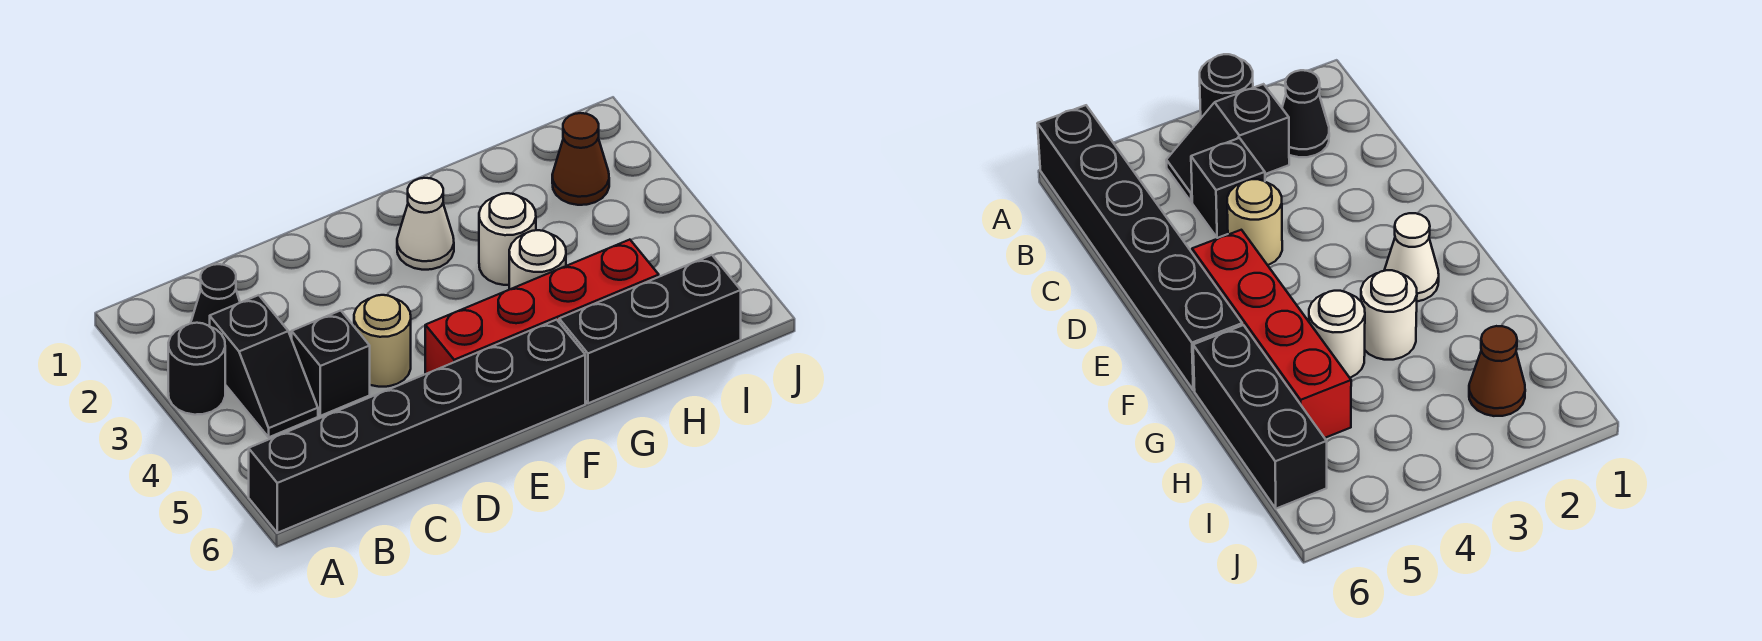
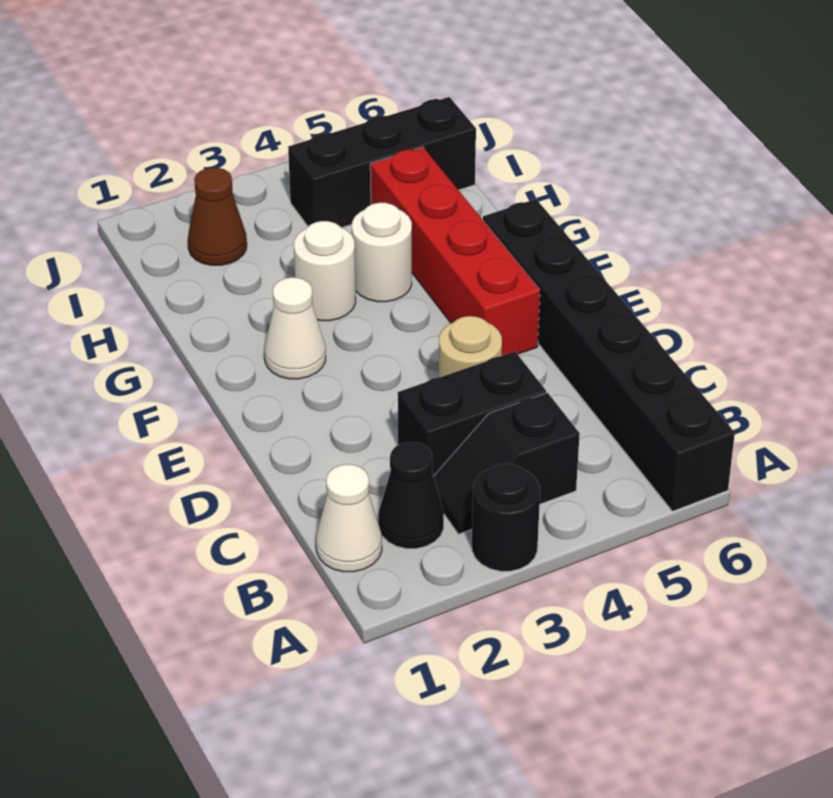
none -> white cone B1 level 1
black slope B3:B4 level 1 top 3 -> black slope B3:B4 level 1 top 4
black brick C4 level 1 -> black brick C3:C4 level 1
black brick G6:I6 level 1 -> black brick I4:I6 level 1

